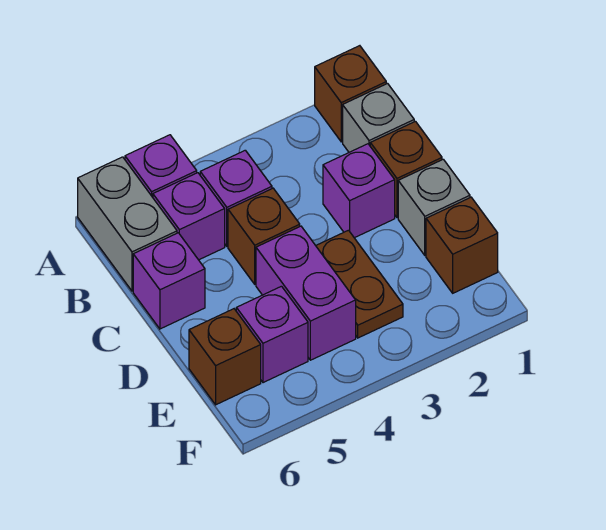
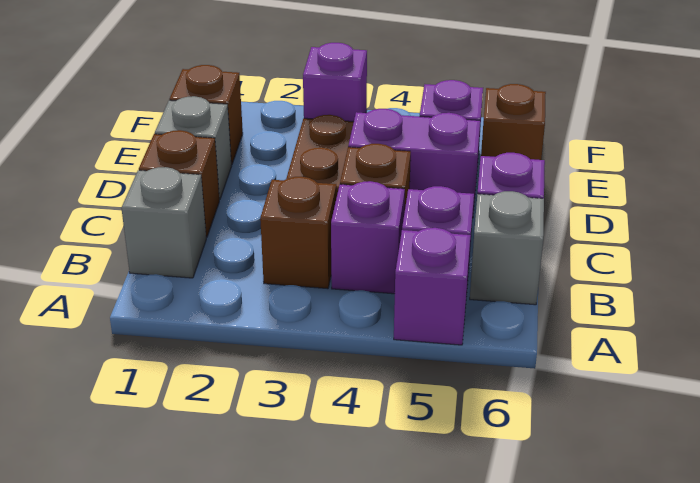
brown brick A1 level 1 -> brown brick B3 level 1
grey brick A6:B6 level 1 -> grey brick B6 level 1
purple brick C2 level 1 -> purple brick F3 level 1
purple brick D4:E4 level 1 -> purple brick D4:D5 level 1

